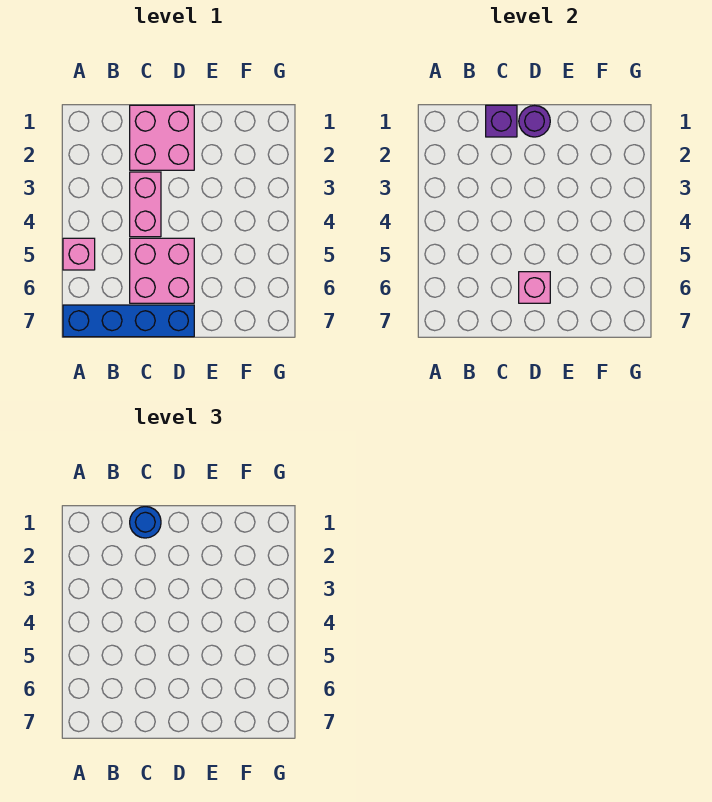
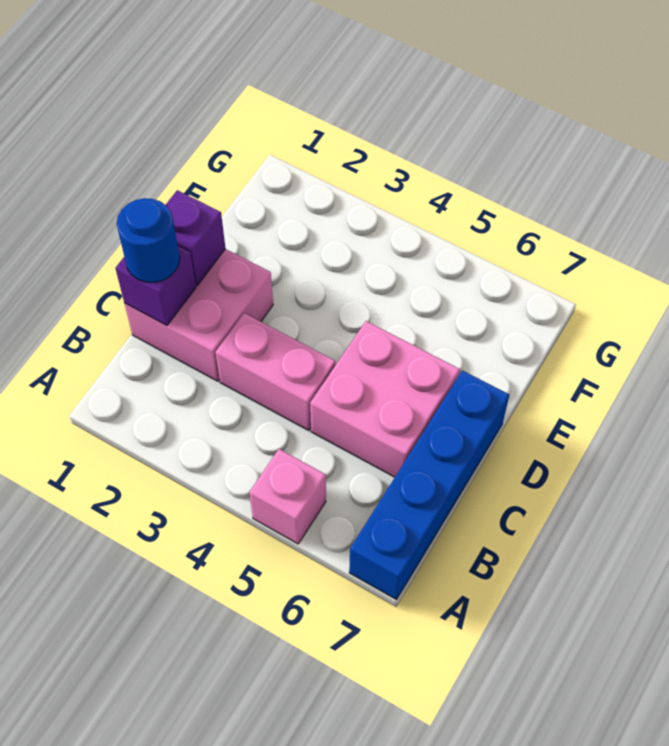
purple round brick D1 level 2 -> purple brick D1 level 2
pink brick D6 level 2 -> none

